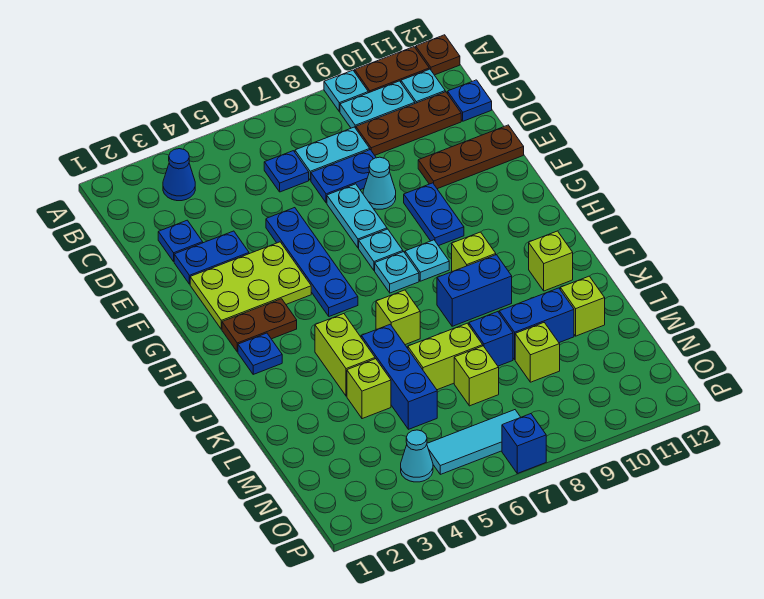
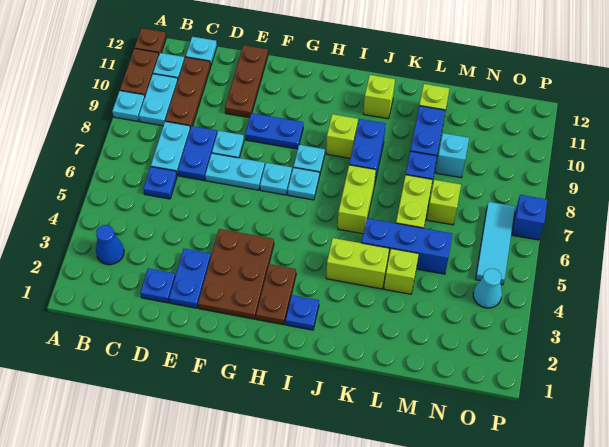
blue plate C12 level 1 -> cyan plate C12 level 1
blue plate E5:H5 level 1 -> none
cyan cone E8 level 1 -> cyan plate E8 level 1
lime plate F2:G4 level 1 -> brown plate F2:G4 level 1
lime brick J6 level 1 -> lime brick J6:J7 level 1
lime brick M9 level 1 -> cyan brick M9 level 1

